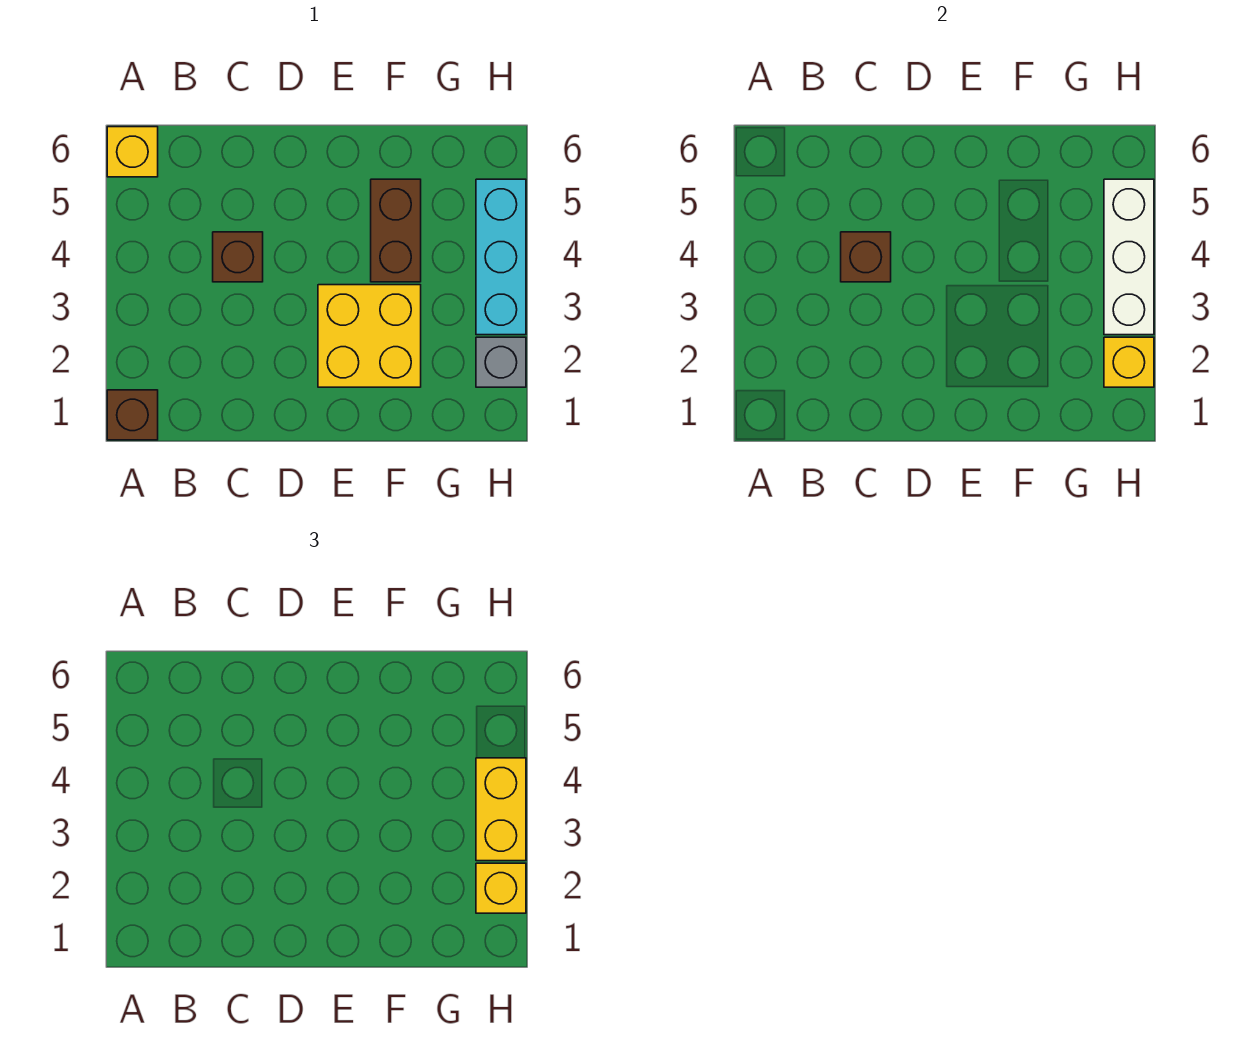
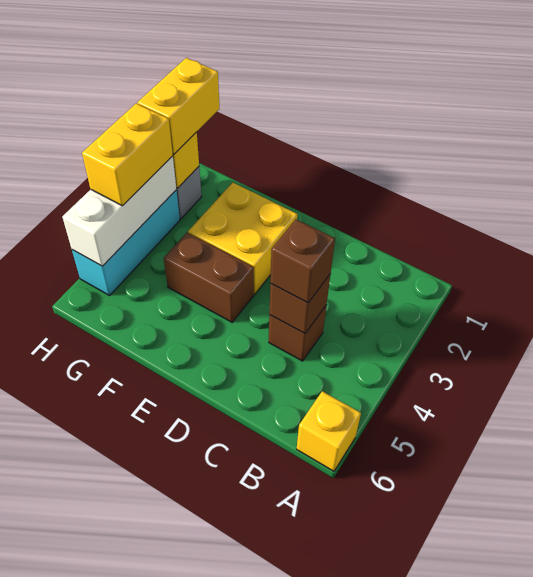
brown brick A1 level 1 -> brown brick C4 level 3
brown brick F4:F5 level 1 -> brown brick E4:F4 level 1
yellow brick H2 level 3 -> yellow brick H1:H2 level 3

